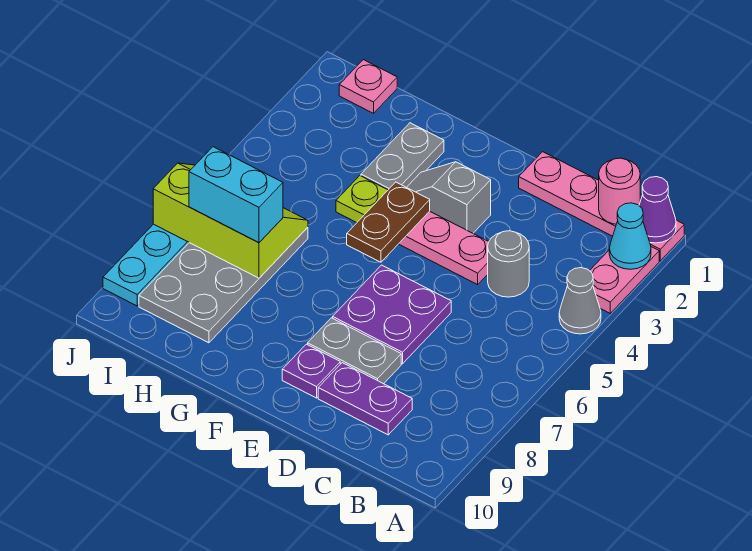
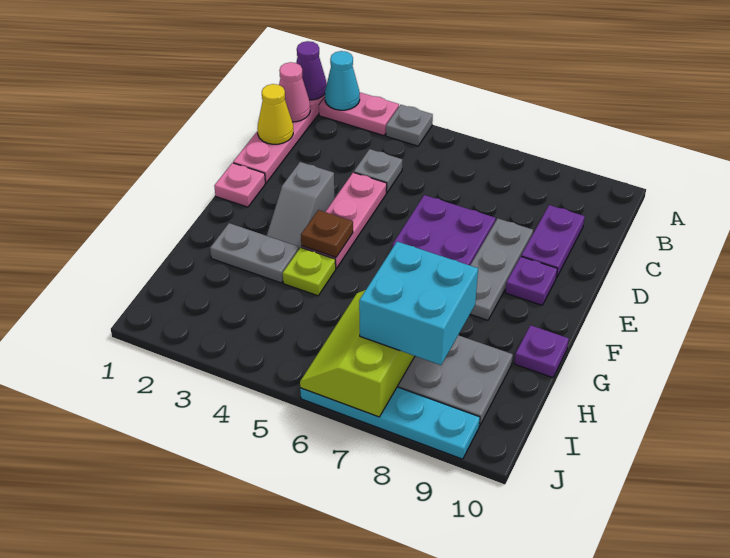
grey cone A4 level 1 -> grey plate A4 level 1
pink round brick B1 level 2 -> pink cone B1 level 2
none -> yellow cone C1 level 2
grey round brick C4 level 1 -> grey plate C4 level 1
grey plate D8:E8 level 1 -> grey plate D8:F8 level 1
brown plate F4:F5 level 2 -> brown plate F4 level 2
none -> purple plate G10 level 1
cyan brick H7:I7 level 3 -> cyan brick H7:I8 level 3
pink plate I1 level 1 -> pink plate E1 level 1

